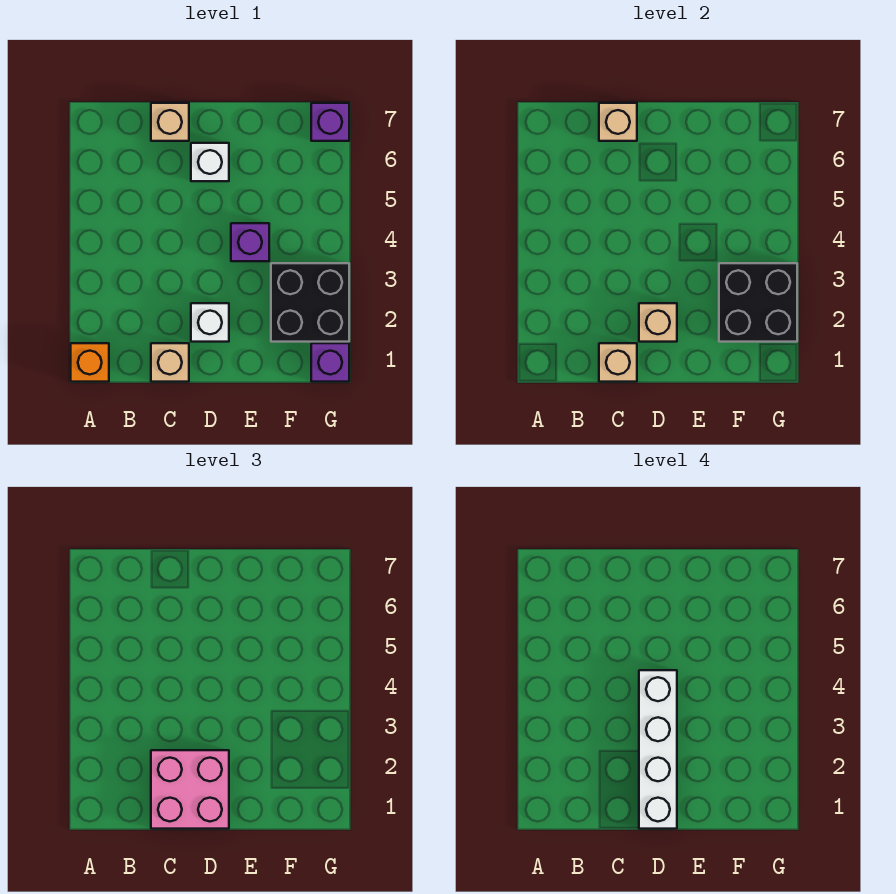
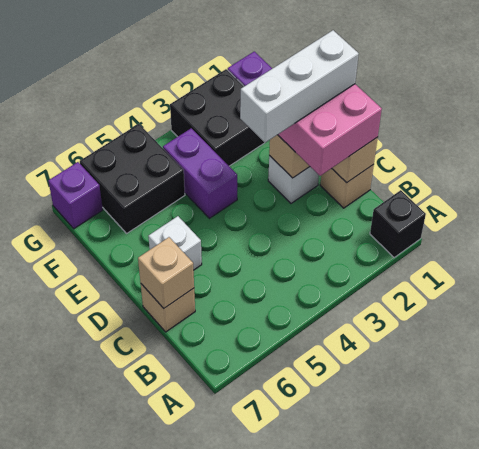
orange brick A1 level 1 -> black brick A1 level 1
white brick D1:D4 level 4 -> white brick D1:D3 level 4
purple brick E4 level 1 -> purple brick E4:F4 level 1
black brick F2:G3 level 2 -> black brick F5:G6 level 1

